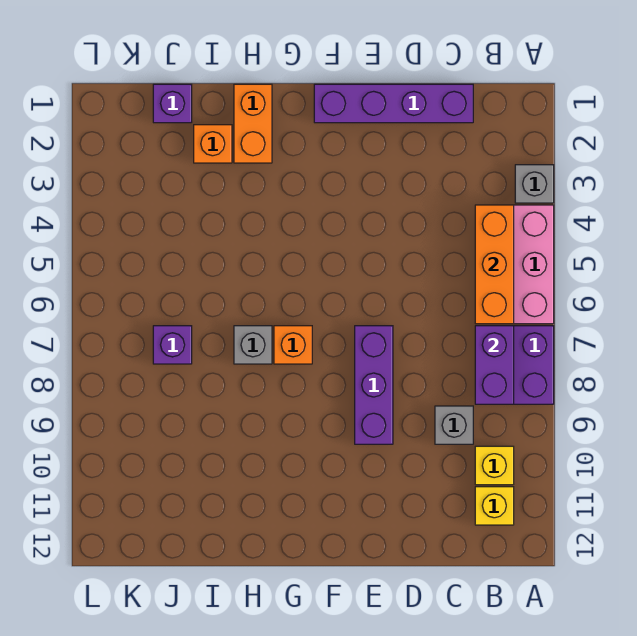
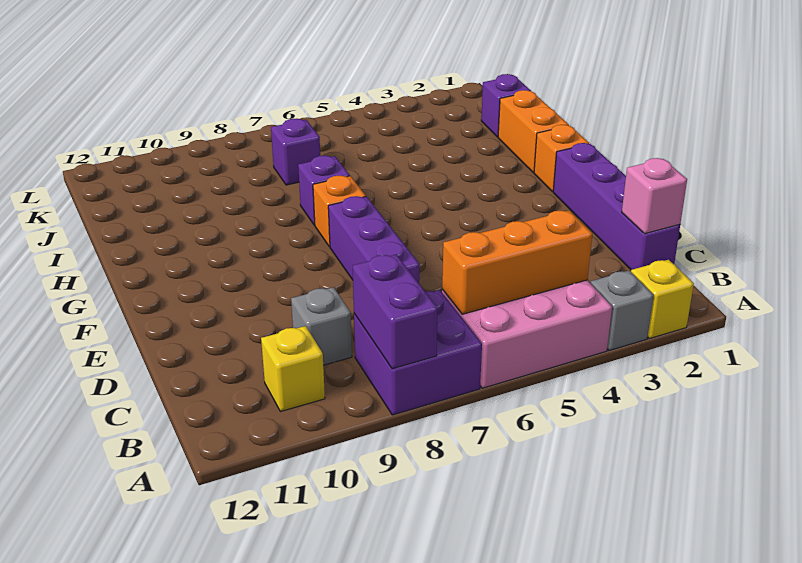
purple brick B7:B8 level 2 -> purple brick A8:B8 level 2
yellow brick B11 level 1 -> yellow brick A2 level 1
none -> pink brick C1 level 2
purple brick E7:E9 level 1 -> purple brick D7:F7 level 1
orange brick H1:H2 level 1 -> orange brick H1:I1 level 1
grey brick H7 level 1 -> purple brick H7 level 1
orange brick I2 level 1 -> orange brick G1 level 1

